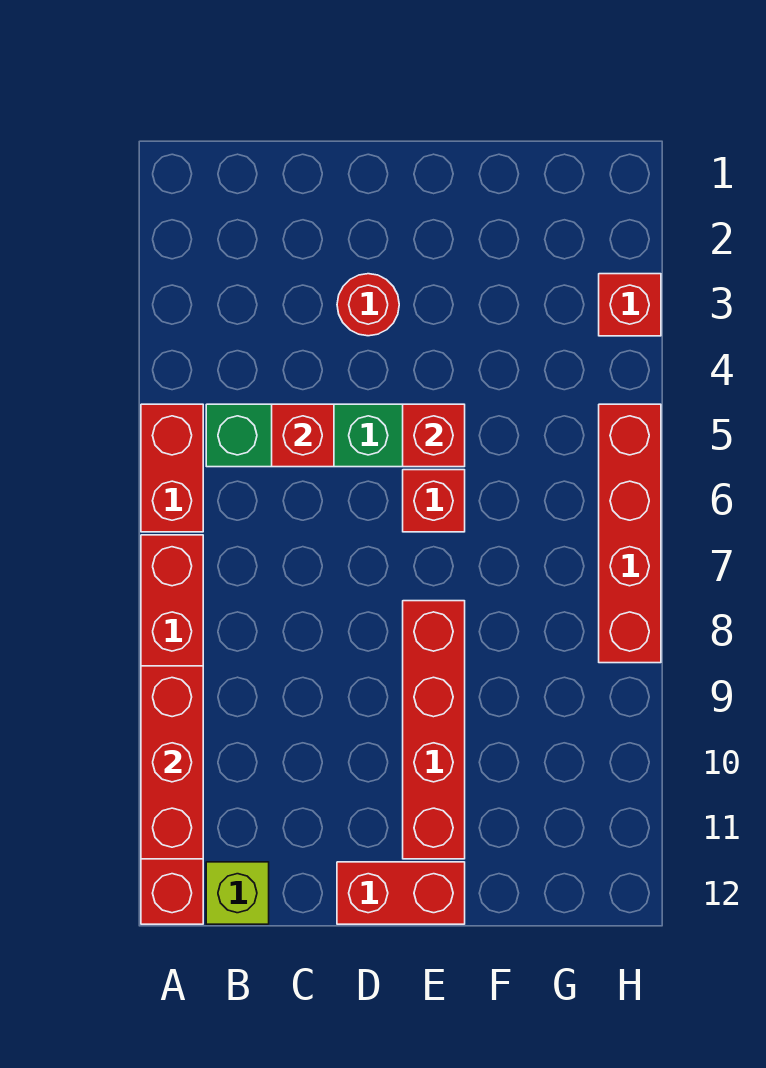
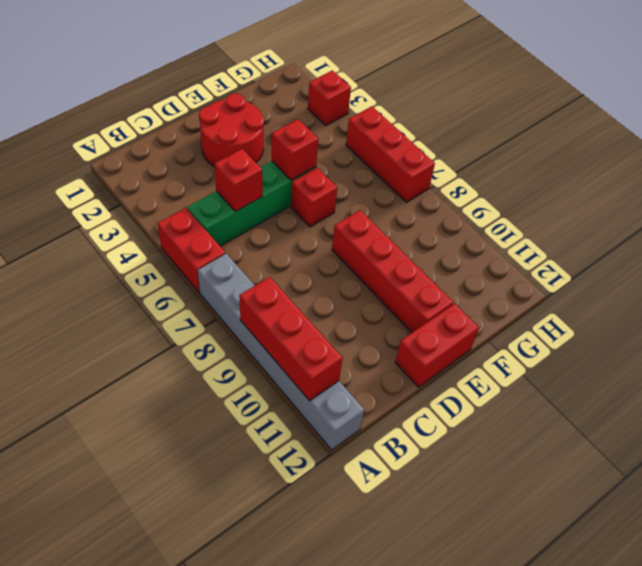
red brick A7:A12 level 1 -> grey brick A7:A12 level 1
lime brick B12 level 1 -> none
red round brick D3 level 1 -> red round brick D2:E3 level 1
red brick H5:H8 level 1 -> red brick H5:H7 level 1

